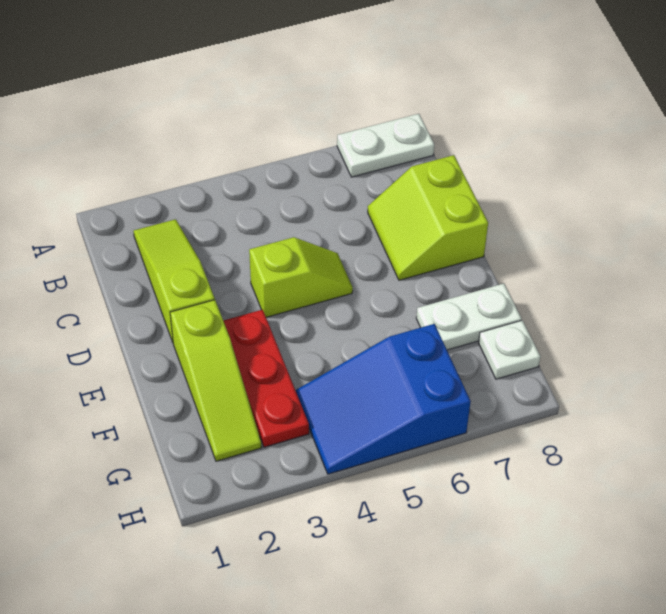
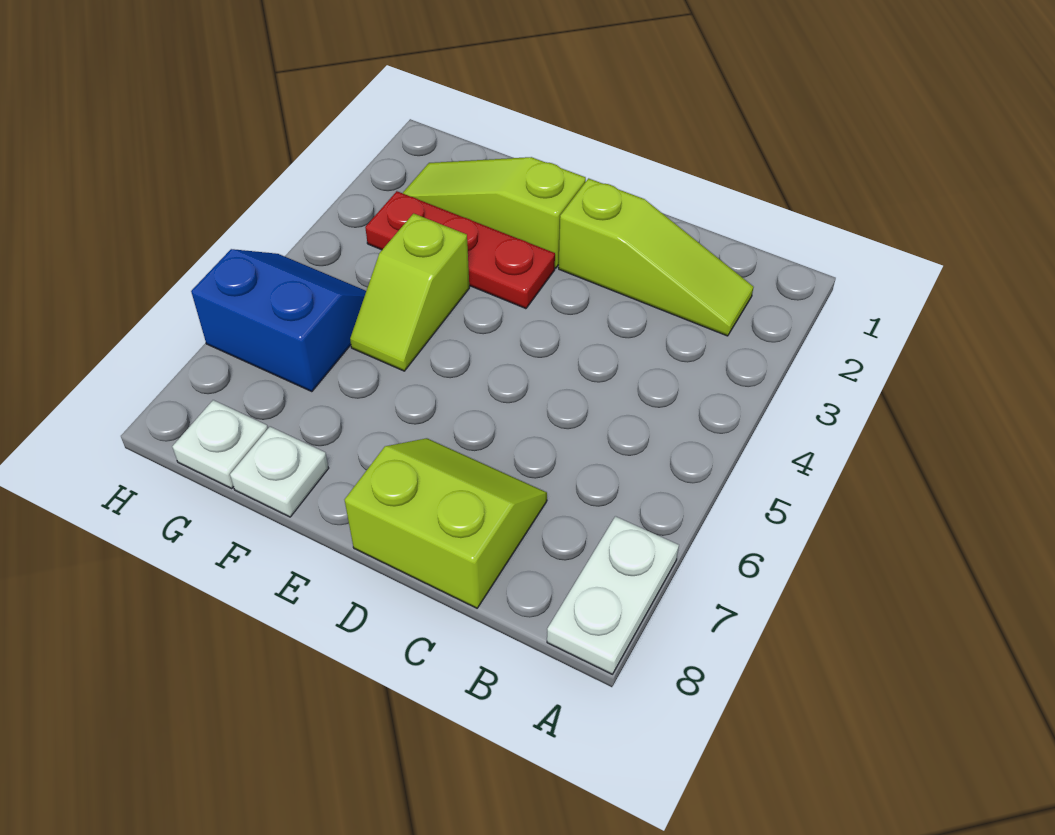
lime slope D4:D5 level 1 top 4 -> lime slope F4:F5 level 1 top 4
white plate F7:F8 level 1 -> white plate F8 level 1
blue slope G4:H6 level 1 top 6 -> blue slope G5:H6 level 1 top 6

